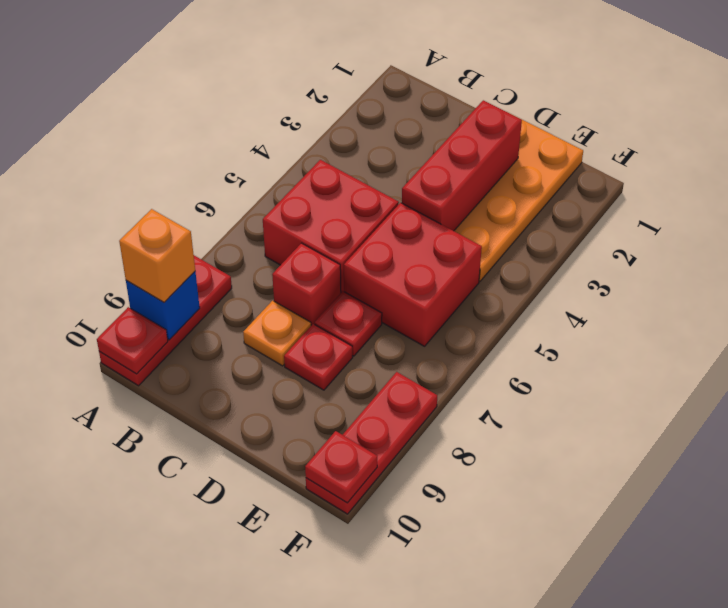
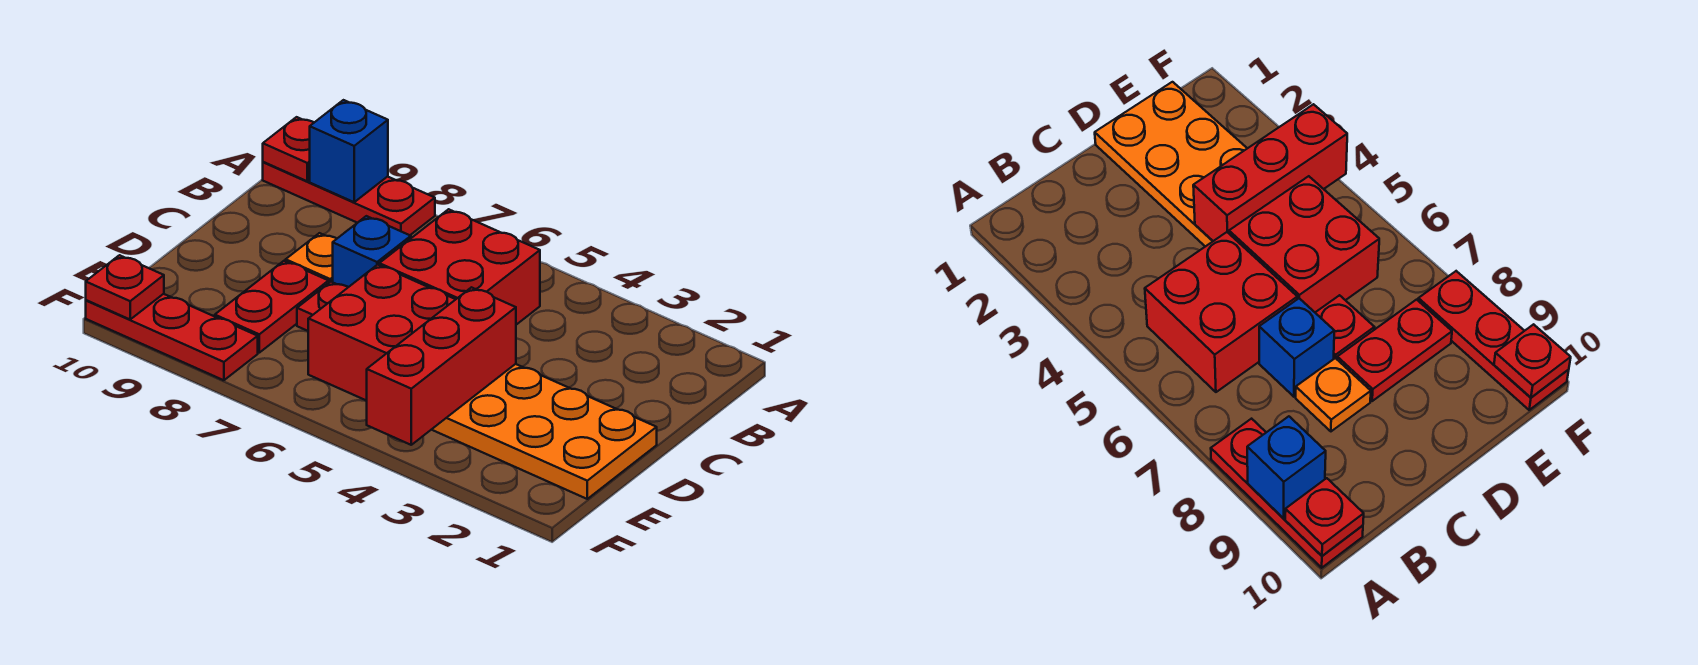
orange brick A9 level 3 -> none
red brick C7 level 1 -> blue brick C7 level 1
red brick D2:D4 level 2 -> red brick D4:F4 level 2
red plate D8 level 1 -> red plate D8:E8 level 1

